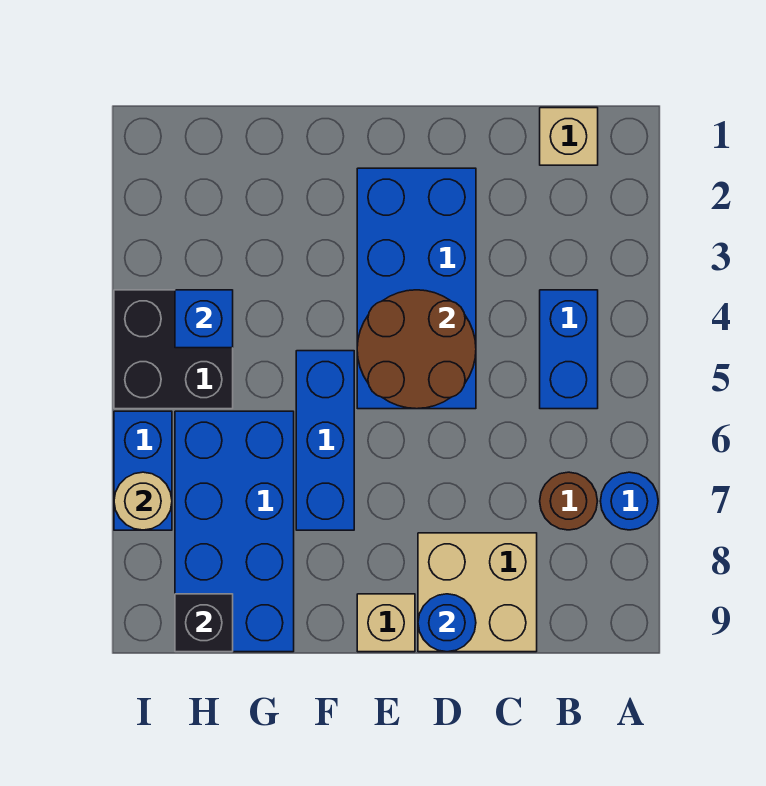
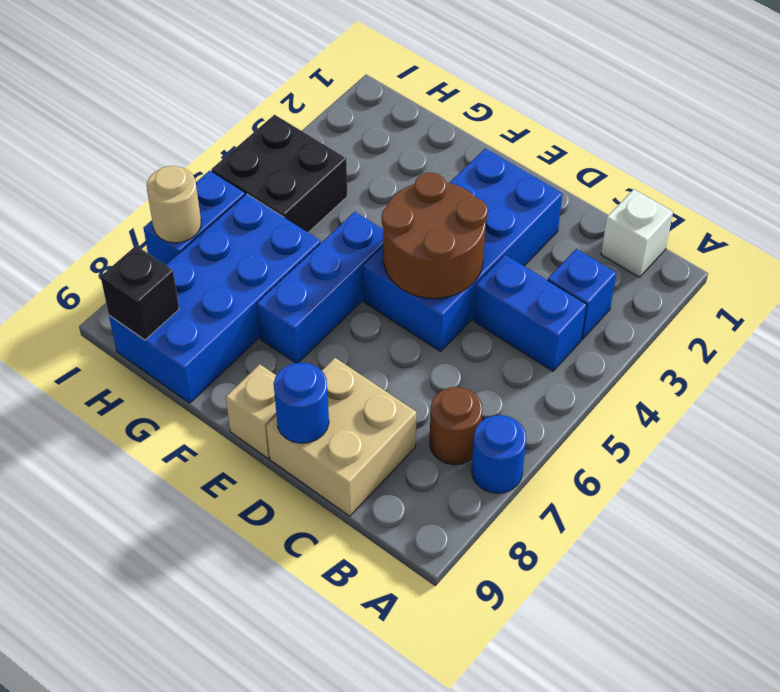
tan brick B1 level 1 -> white brick B1 level 1
blue brick B4:B5 level 1 -> blue brick B4:C4 level 1
blue brick H4 level 2 -> blue brick B3 level 1

